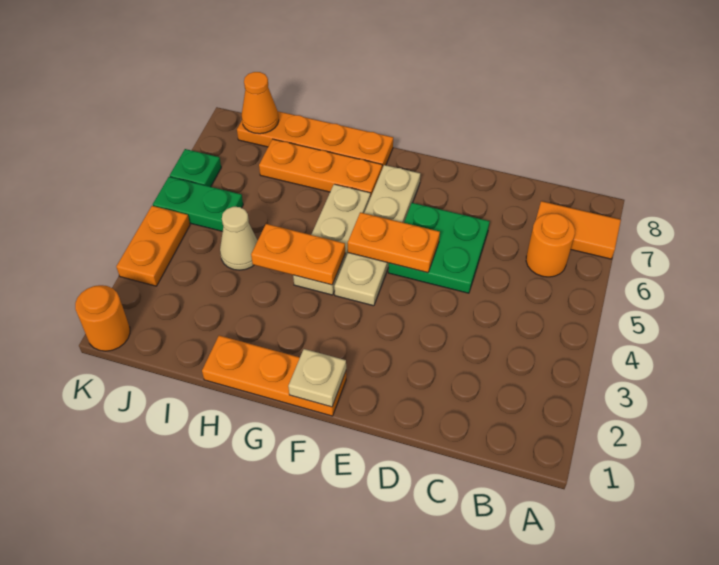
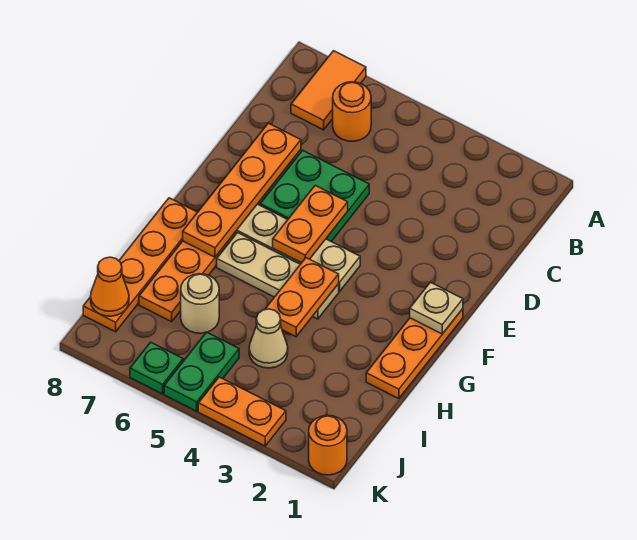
none -> orange plate D7:G7 level 2
none -> tan round brick I6 level 1

